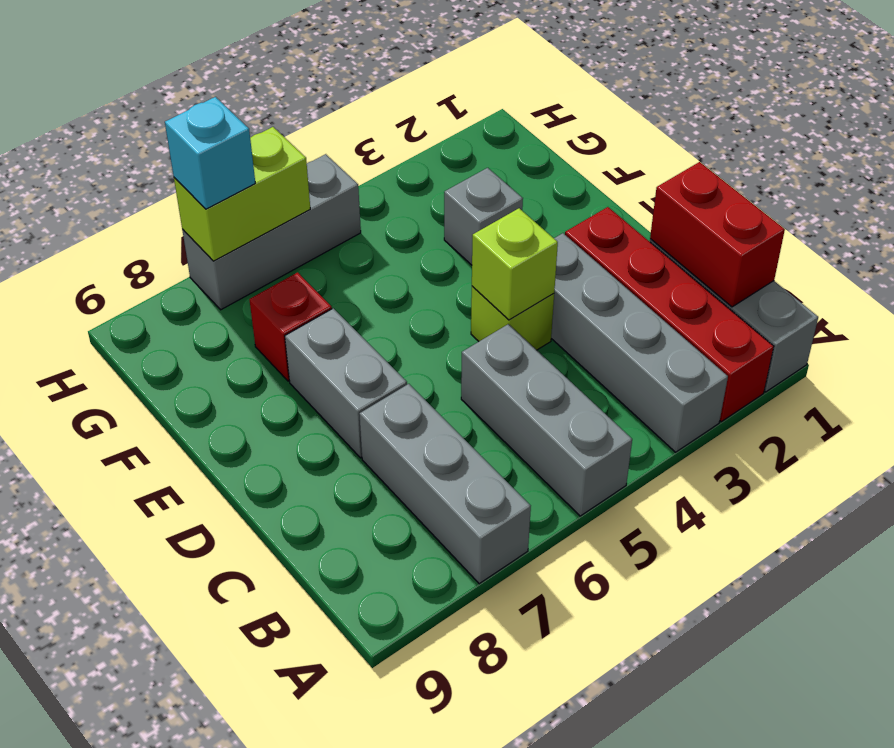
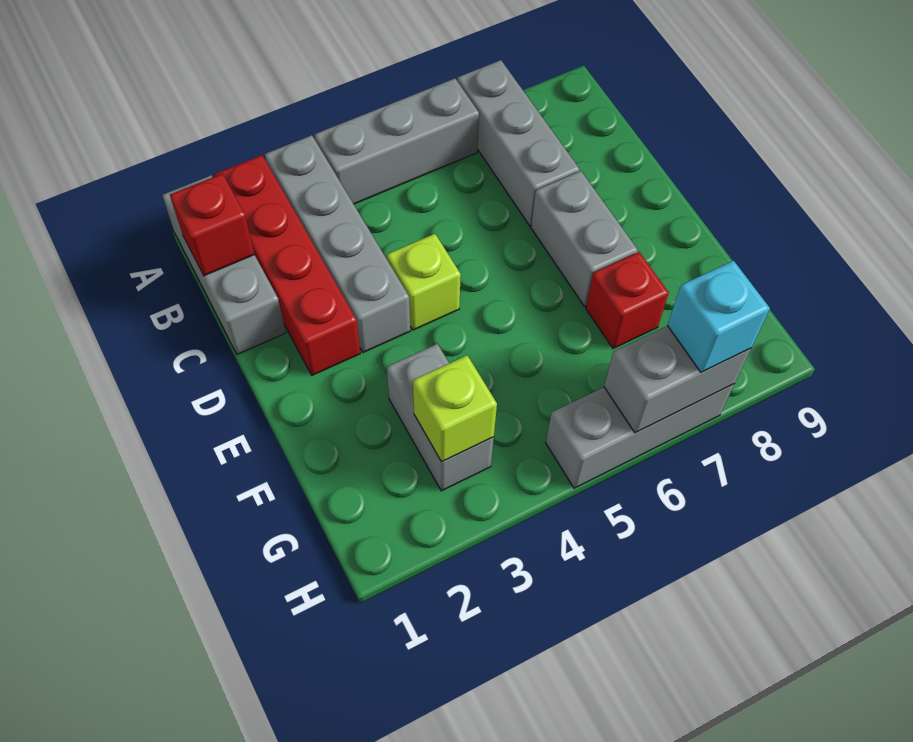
grey brick A5:C5 level 1 -> grey brick A4:A6 level 1
red brick B1:C1 level 2 -> red brick B1 level 2
lime brick D4 level 2 -> lime brick G3 level 2
grey brick F3 level 1 -> grey brick F3:G3 level 1
lime brick H6:H7 level 2 -> grey brick H6:H7 level 2

